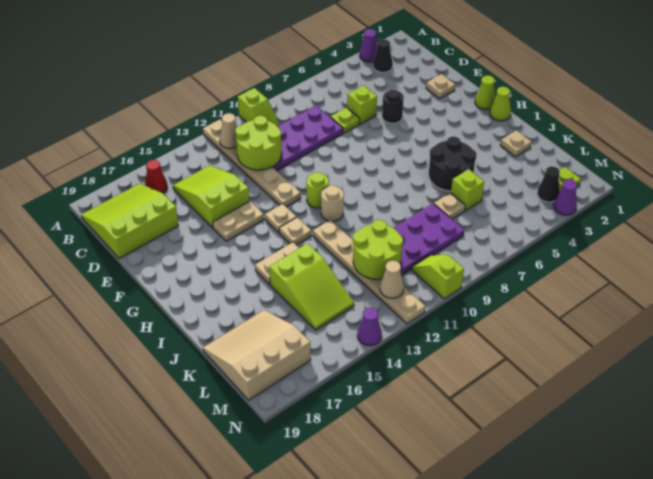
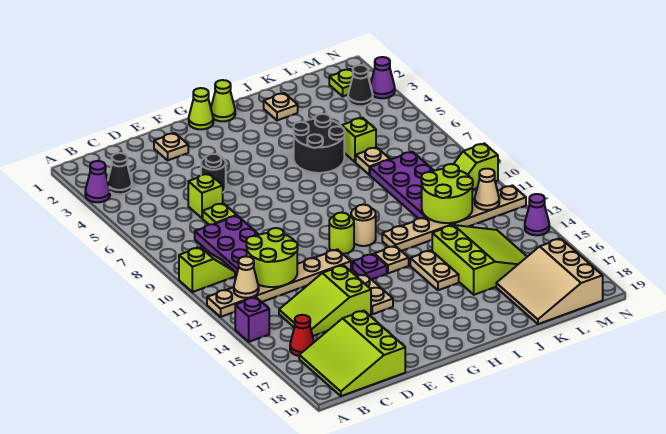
none -> purple brick A14 level 1
tan plate G13 level 1 -> purple plate G13 level 1
lime slope J14:L15 level 1 top J -> lime slope J14:L16 level 1 top J

